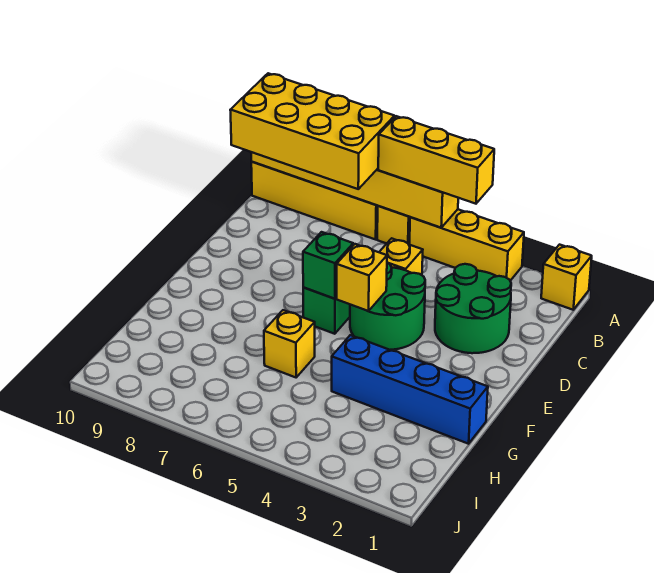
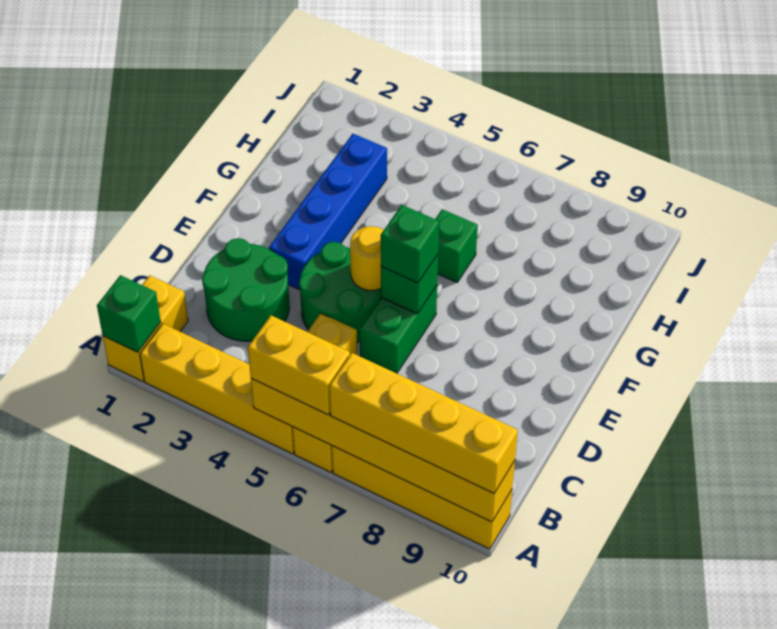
yellow brick A1 level 1 -> yellow brick A1:B1 level 1
none -> green brick A1 level 2
yellow brick A3:A5 level 1 -> yellow brick A2:A5 level 1
yellow brick A4:A6 level 3 -> yellow brick A5:A6 level 3
yellow brick A7:B10 level 3 -> yellow brick A7:A10 level 3
yellow brick E5 level 2 -> yellow round brick E5 level 2
none -> green brick E6 level 3
blue brick G1:G4 level 1 -> blue brick E3:H3 level 1
yellow brick G6 level 1 -> green brick G6 level 1

